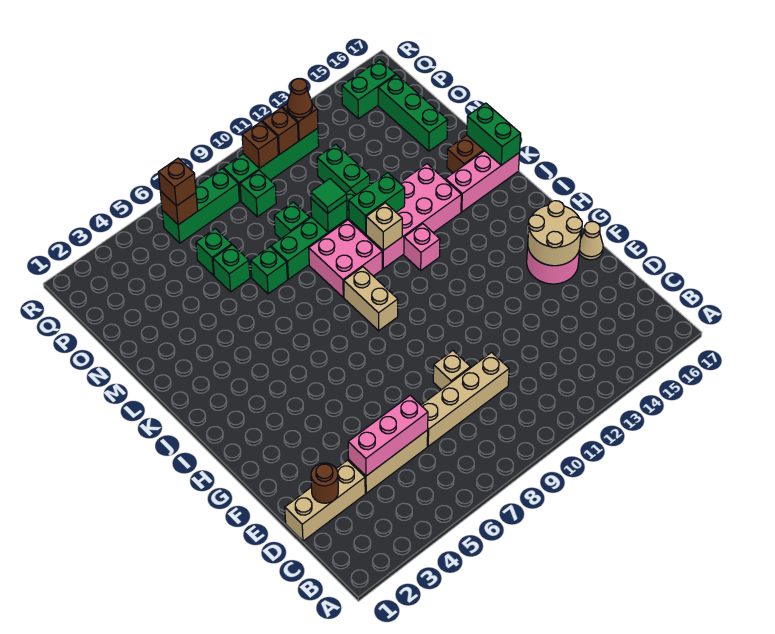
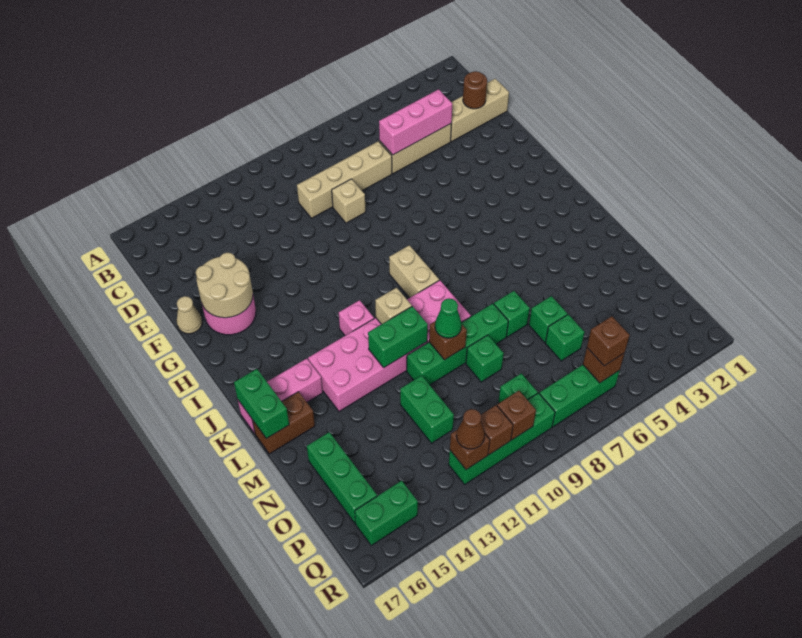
green brick M10 level 2 -> brown brick M10 level 2
green tile M10 level 3 -> green cone M10 level 3

